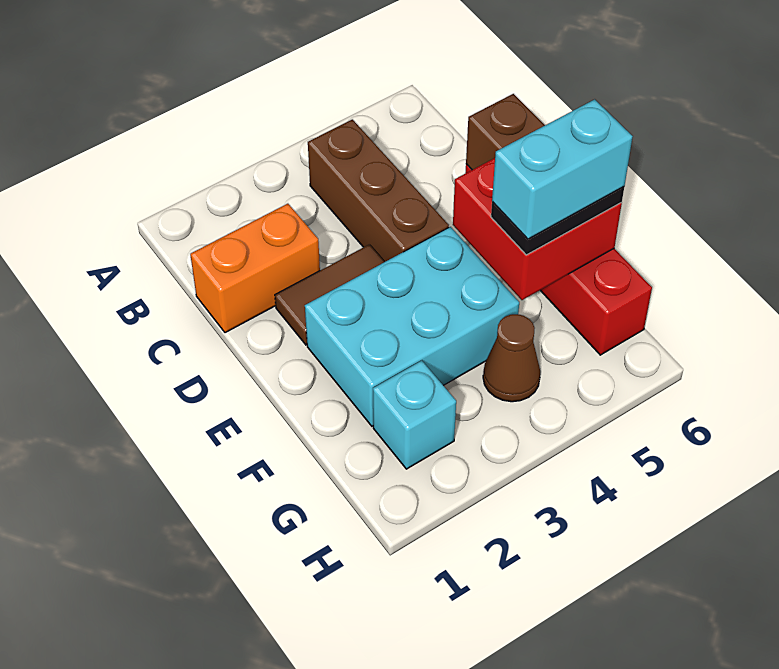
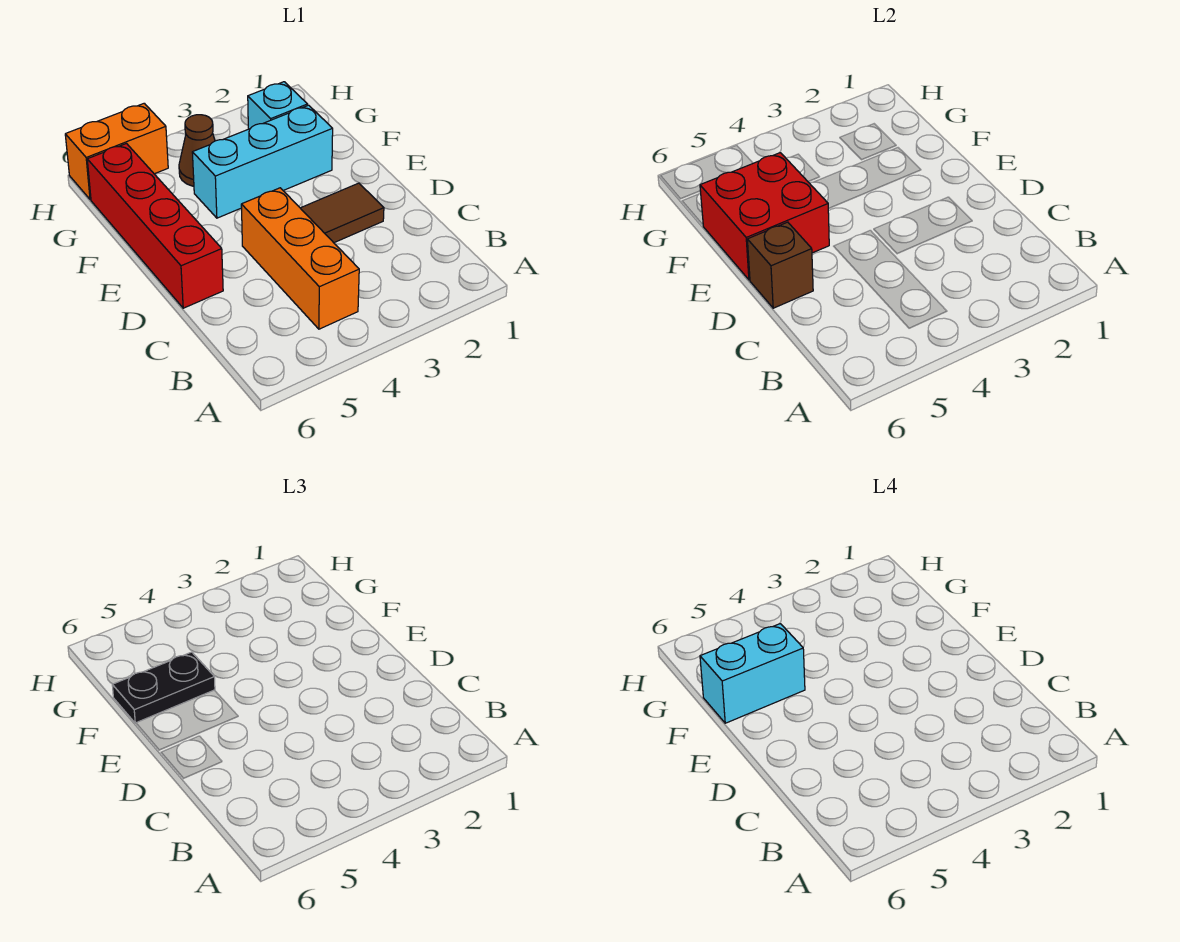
brown brick B4:D4 level 1 -> orange brick B4:D4 level 1
orange brick C1:C2 level 1 -> orange brick H5:H6 level 1
cyan brick E2:F4 level 1 -> cyan brick F2:F4 level 1

